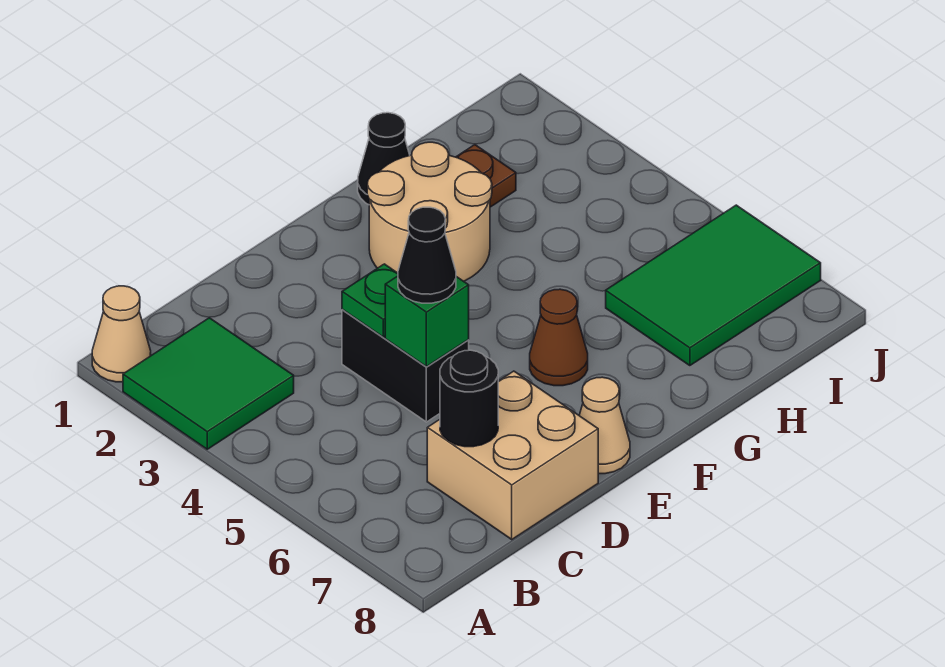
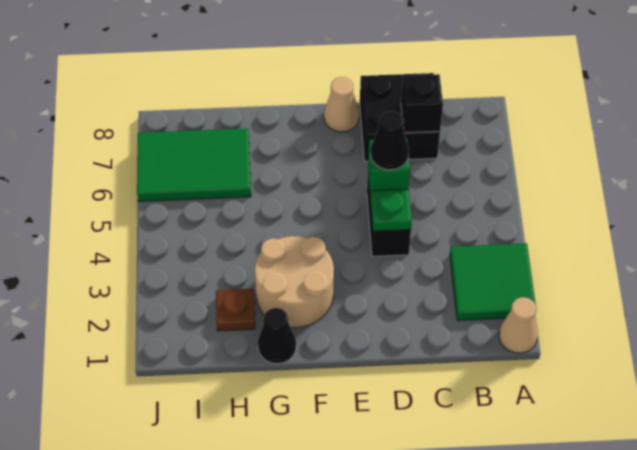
tan brick C7:D8 level 1 -> black brick C7:D8 level 1
black round brick C7 level 2 -> black brick C7 level 2
brown cone F6 level 1 -> none

